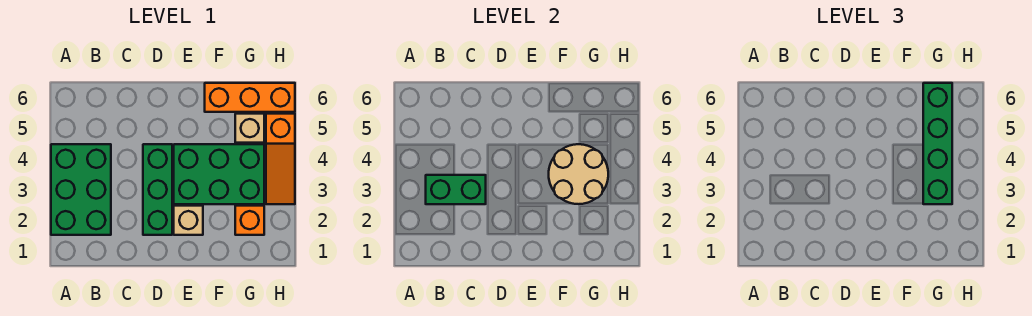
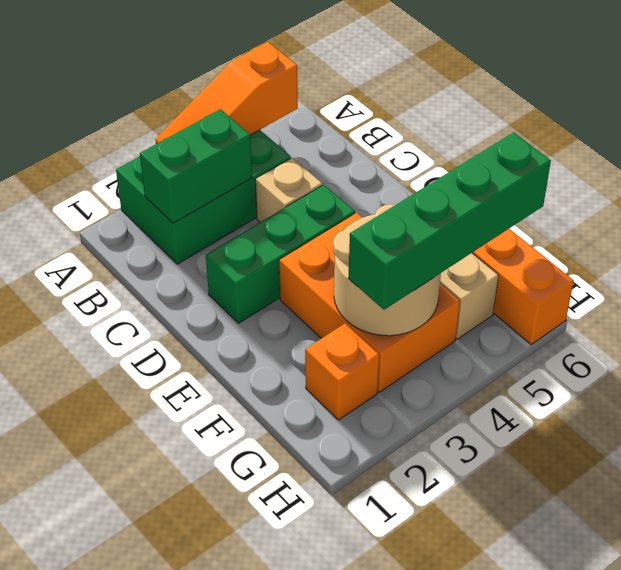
green brick B3:C3 level 2 -> green brick B2:B3 level 2
tan brick E2 level 1 -> tan brick C4 level 1
green brick E3:G4 level 1 -> orange brick E3:G4 level 1
orange slope H3:H5 level 1 top 5 -> orange slope A3:A5 level 2 top 5

